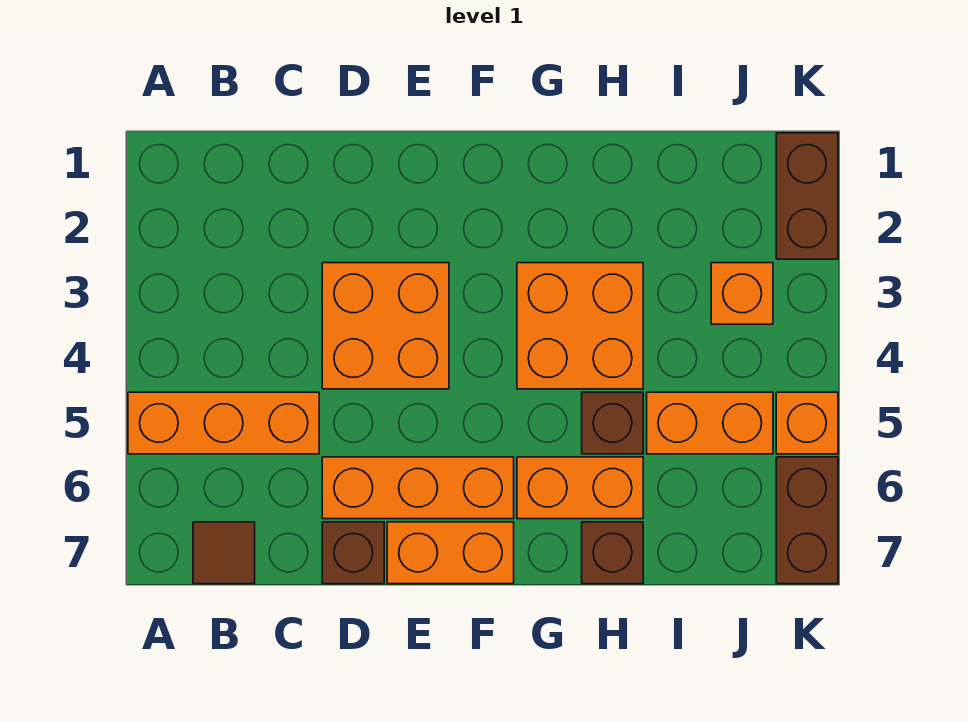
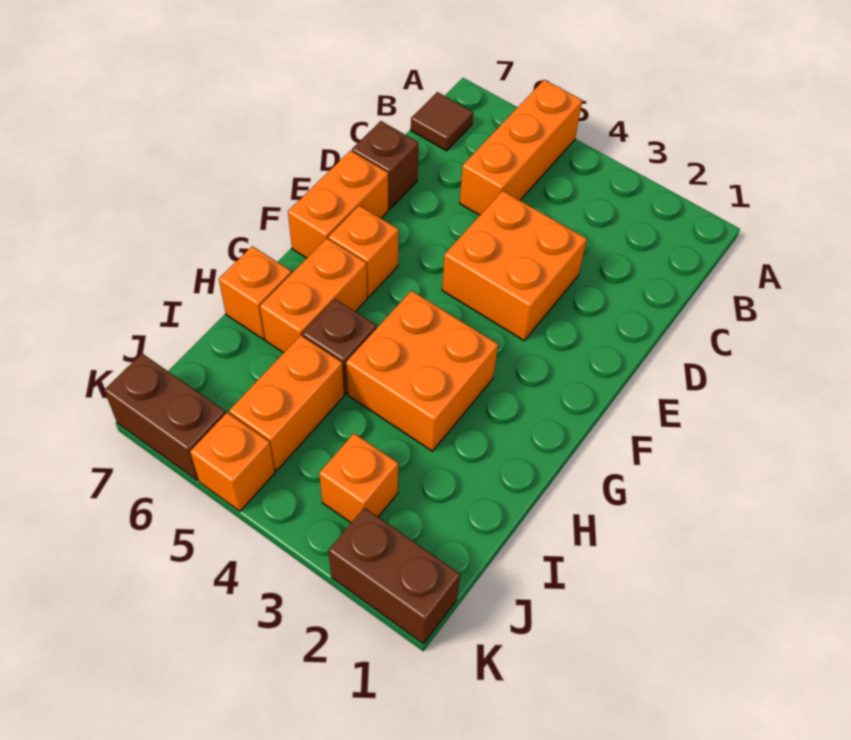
orange brick D6:F6 level 1 -> orange brick F6 level 1
brown brick H7 level 1 -> orange brick H7 level 1

